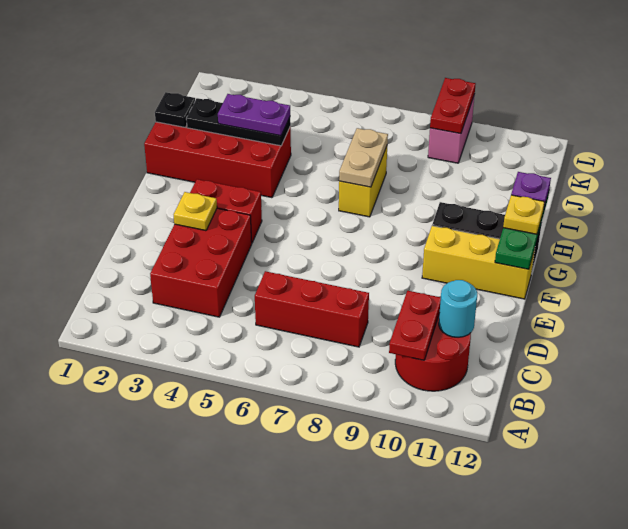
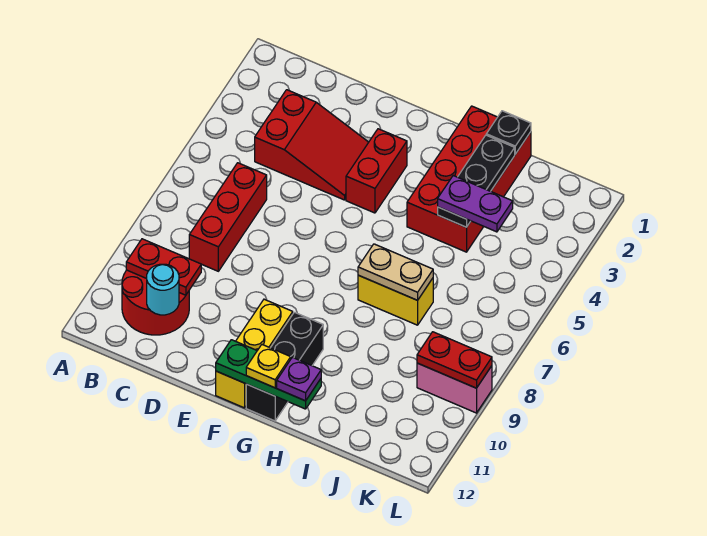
red brick C3:E4 level 1 -> red slope C3:E4 level 1 top C
yellow plate E3 level 2 -> none
purple plate I3:I4 level 3 -> purple plate I4:J4 level 3

